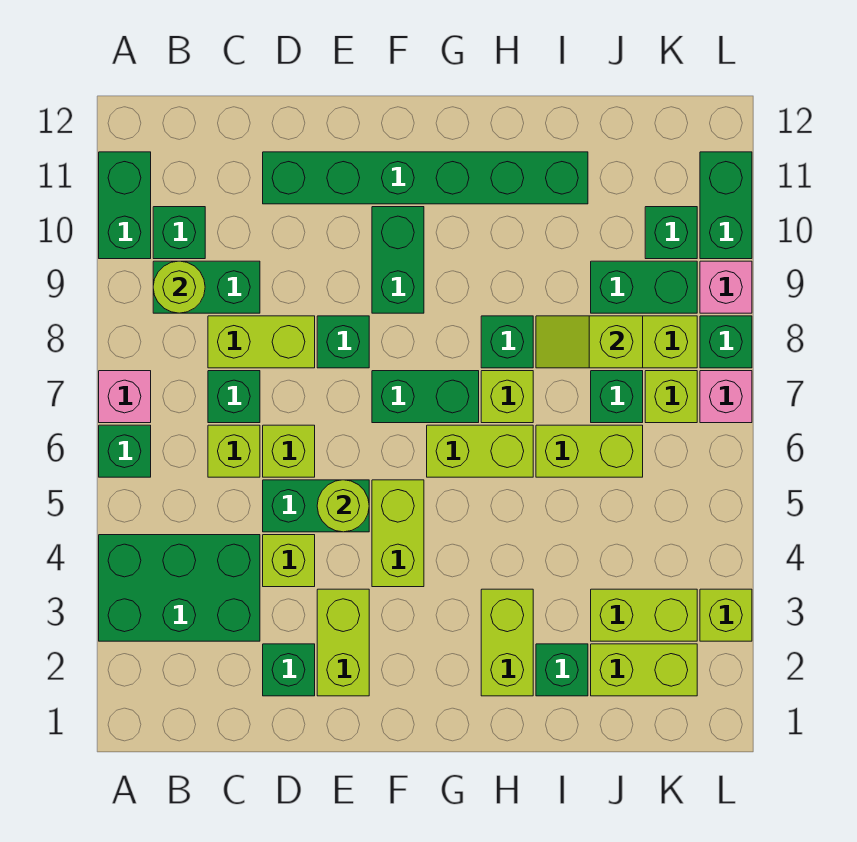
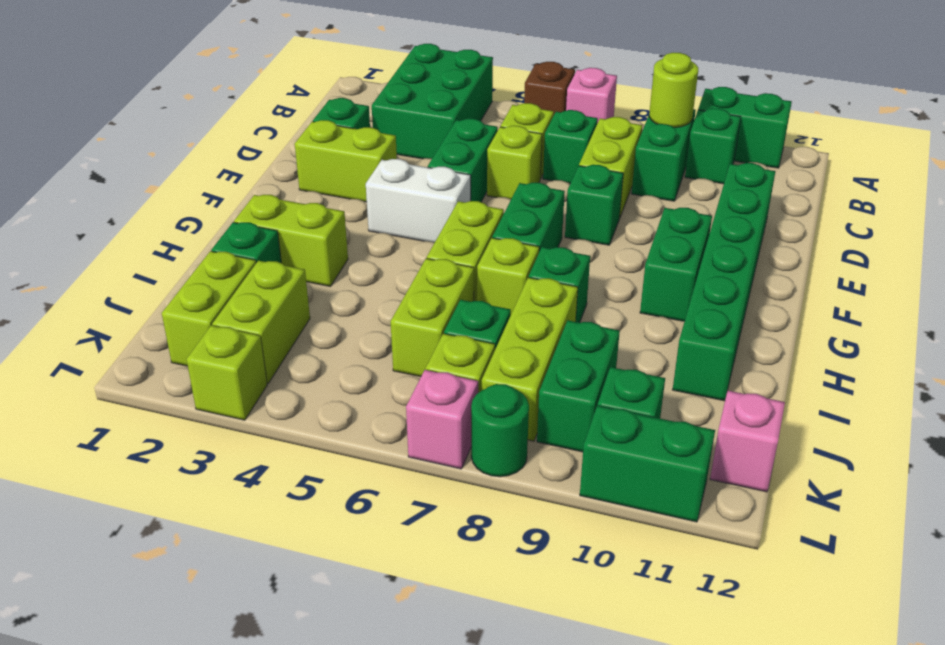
green brick A6 level 1 -> brown brick A6 level 1
lime brick D4 level 1 -> none
lime round brick E5 level 2 -> none
lime brick F4:F5 level 1 -> white brick F4:F5 level 1
green brick F9:F10 level 1 -> green brick F10:G10 level 1
lime slope I8:J8 level 2 top J -> none
green brick L8 level 1 -> green round brick L8 level 1
pink brick L9 level 1 -> pink brick K12 level 1

